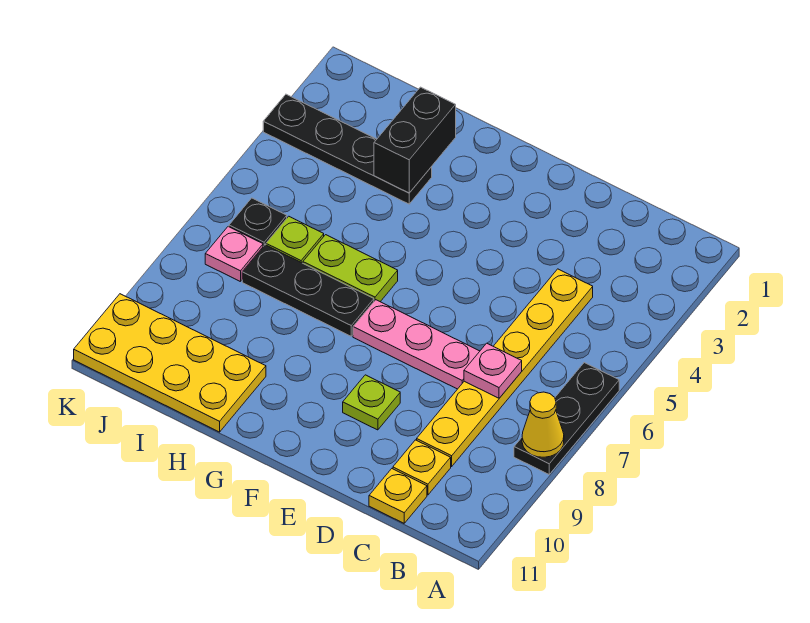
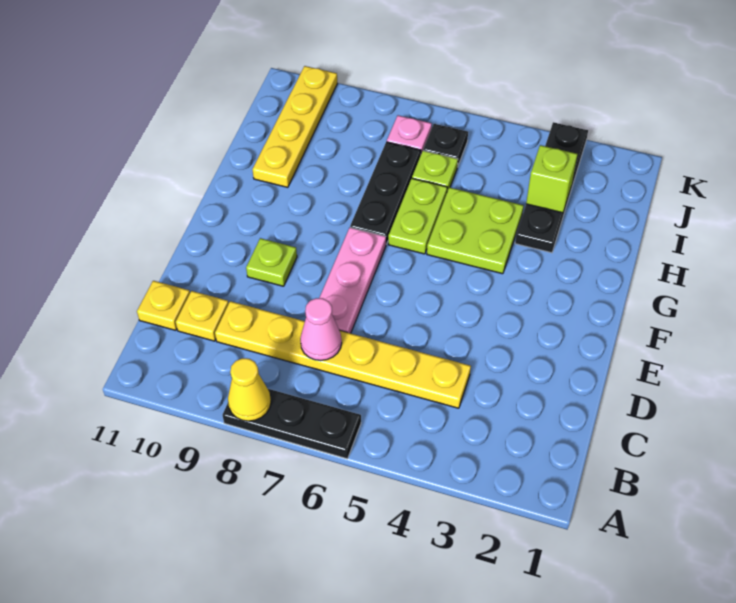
pink plate C7 level 2 -> pink cone C7 level 2
none -> lime plate G4:H5 level 1
black brick H2:H3 level 2 -> none
yellow plate H10:K11 level 1 -> yellow plate H10:K10 level 1
none -> lime brick I3 level 2

